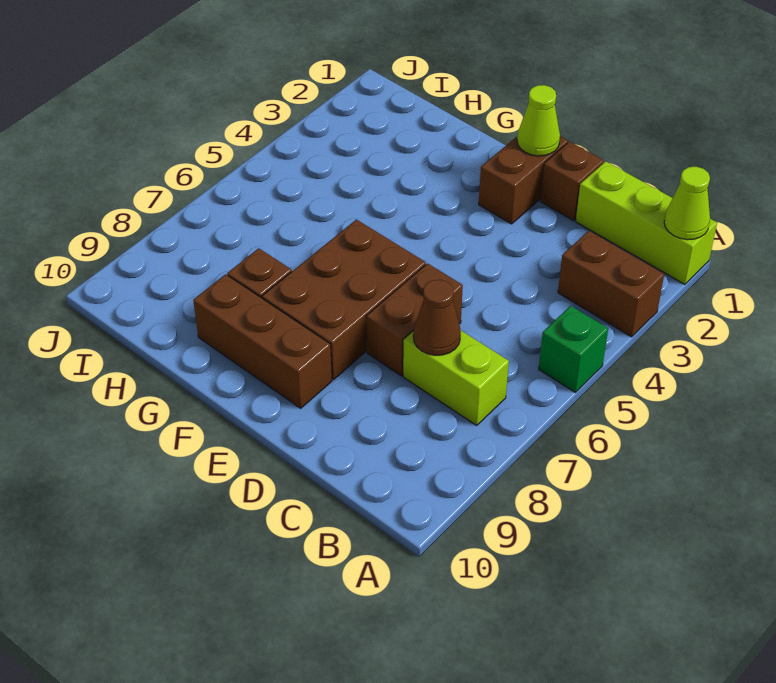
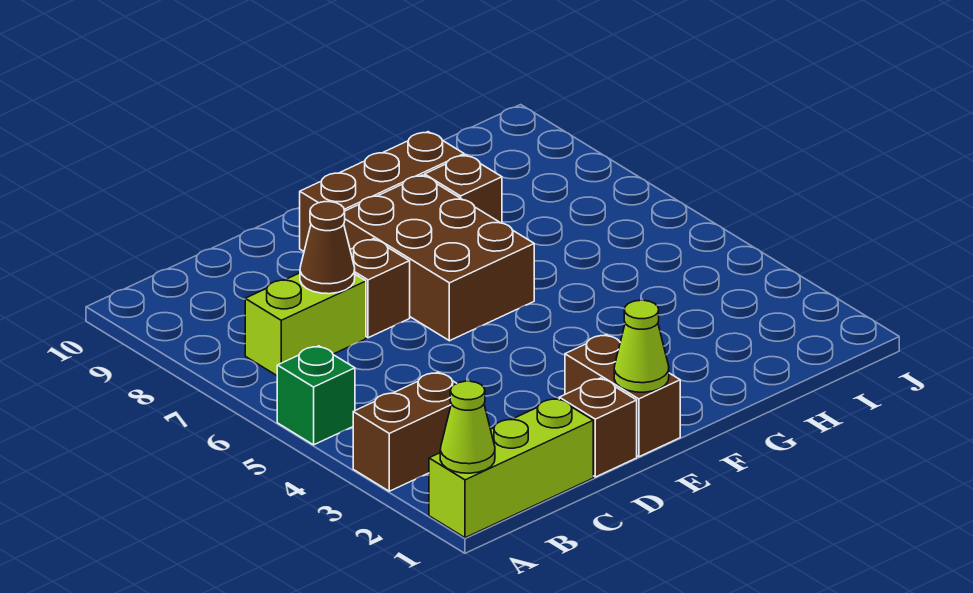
brown brick D6:D7 level 1 -> brown brick D7 level 1

